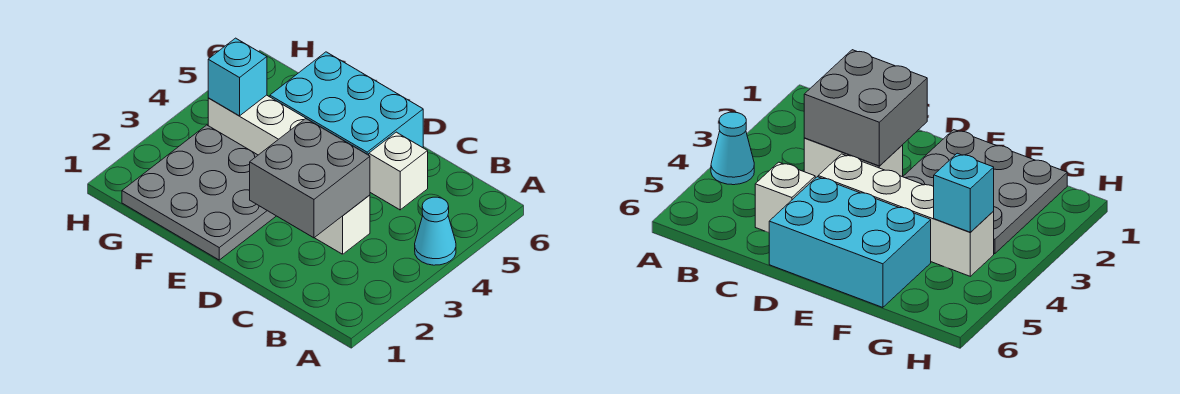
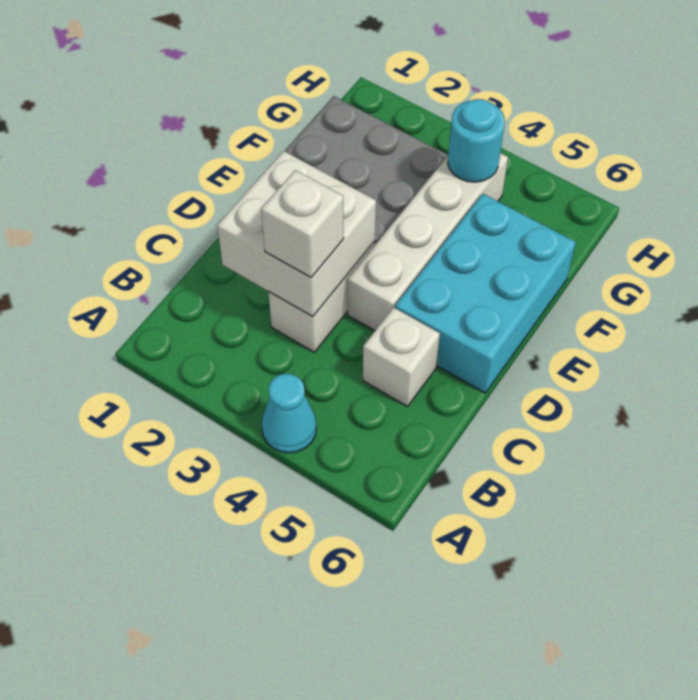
grey brick C2:D3 level 2 -> white brick C2:D3 level 2
none -> white brick C3 level 3
cyan brick G4 level 2 -> cyan round brick G4 level 2

